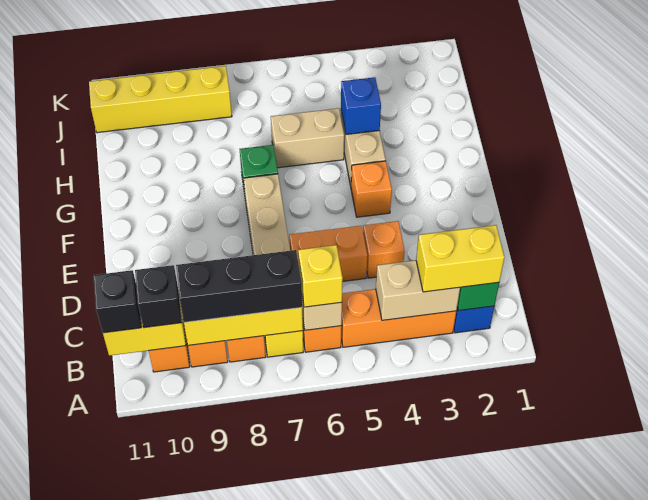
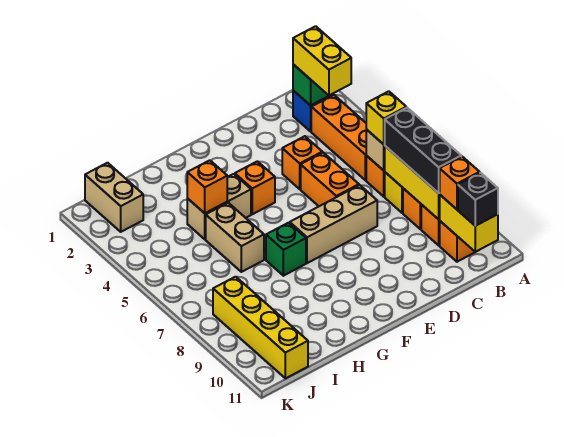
tan brick B3:B4 level 2 -> tan brick J1:J2 level 1
black brick B10 level 3 -> orange brick B10 level 3
blue brick H4 level 2 -> orange brick H4 level 2

